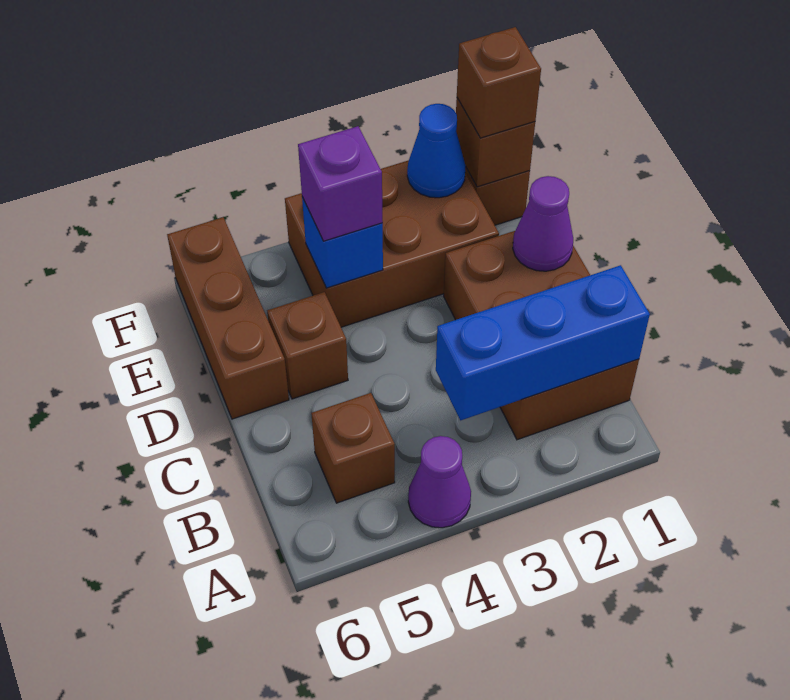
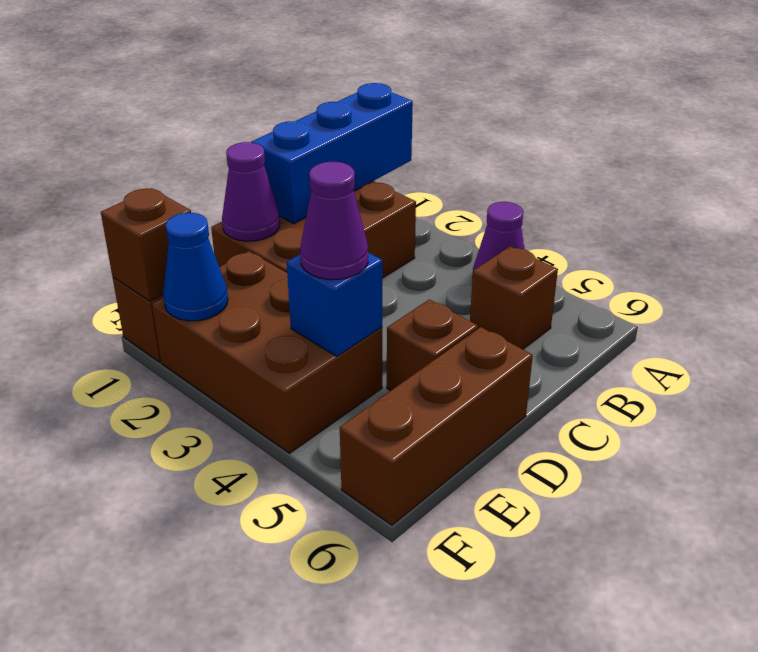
blue brick B1:B3 level 2 -> blue brick A1:C1 level 2
purple brick E4 level 3 -> purple cone E4 level 3
brown brick F1 level 3 -> none

